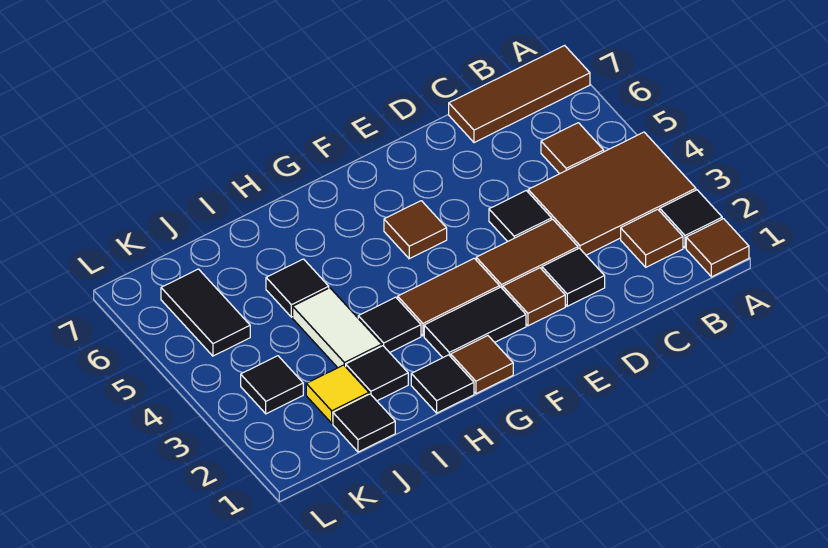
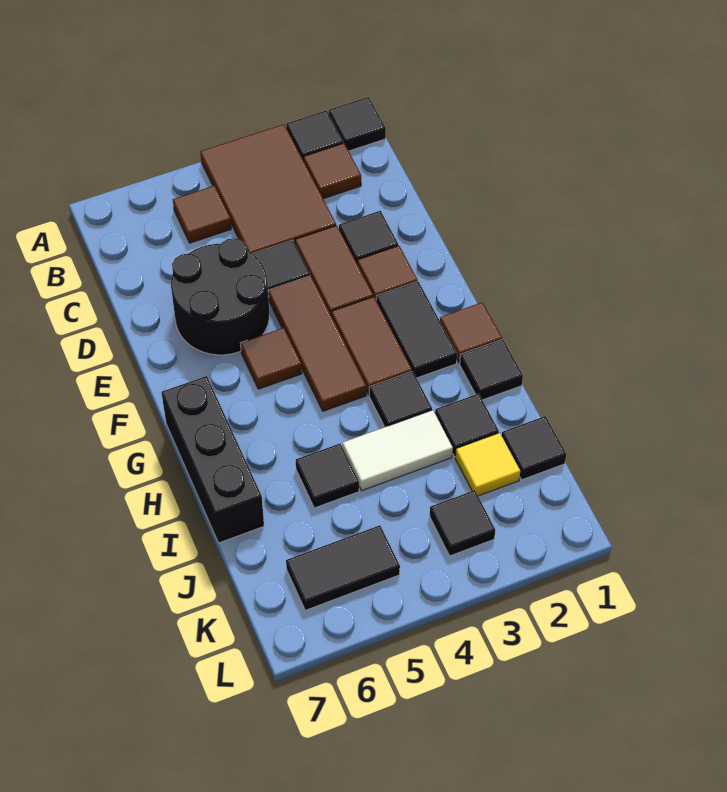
brown tile A1 level 1 -> black tile A1 level 1
brown tile A7:C7 level 1 -> brown tile E4:G4 level 1
none -> black round brick D5:E6 level 1
none -> black brick G7:I7 level 1

